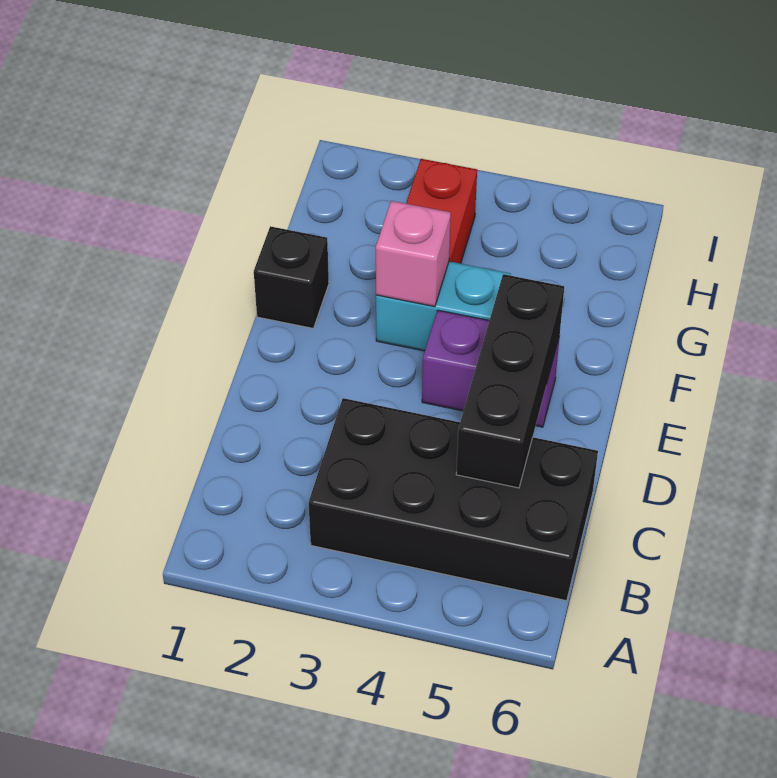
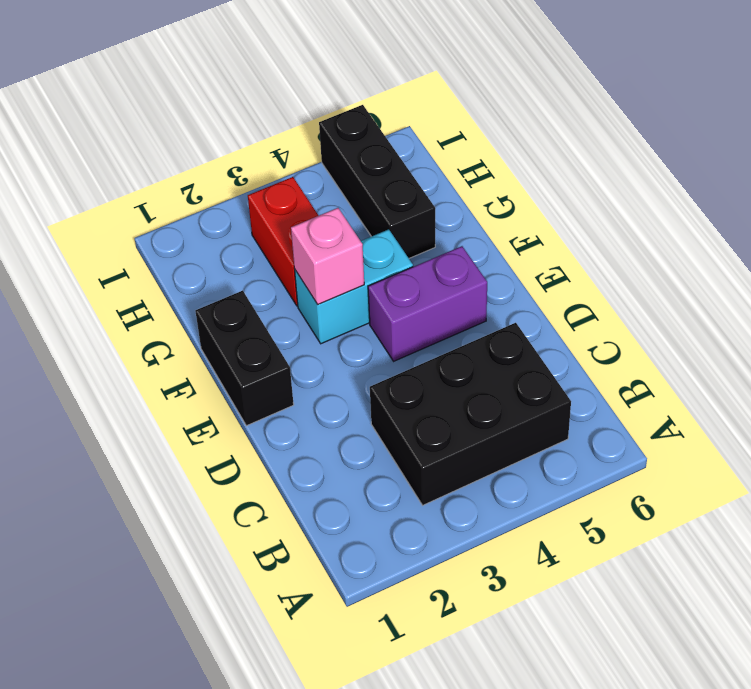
black brick B3:C6 level 1 -> black brick B3:C5 level 1
black brick C5:E5 level 2 -> black brick G5:I5 level 1
black brick F1 level 1 -> black brick E1:F1 level 1

